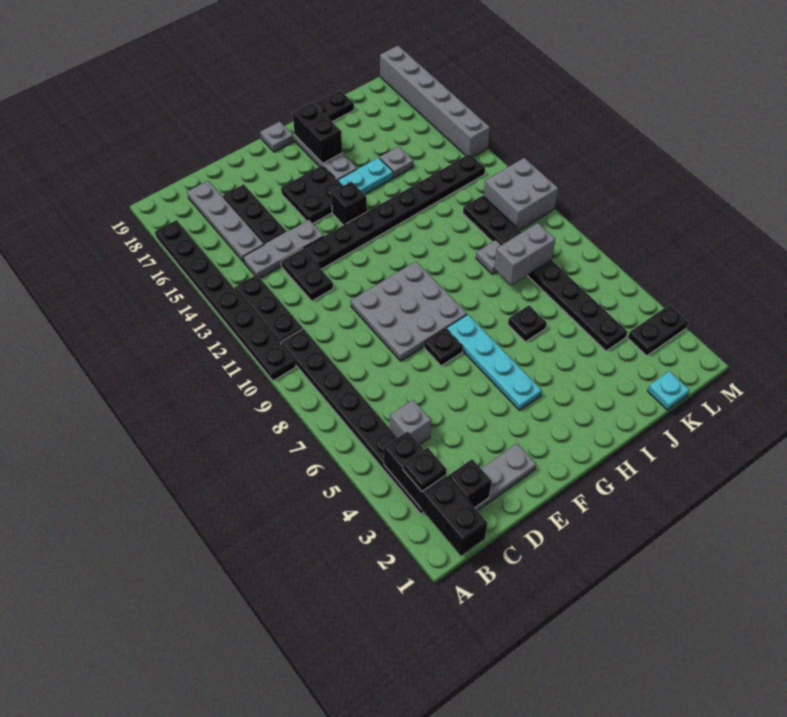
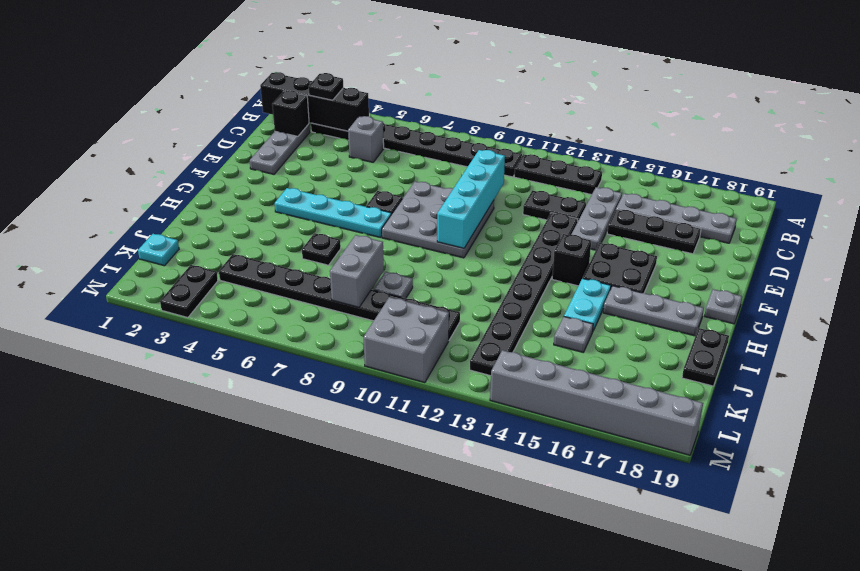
black plate A10:A17 level 1 -> none
none -> cyan brick D10:G10 level 2
black brick H17:H18 level 2 -> none

